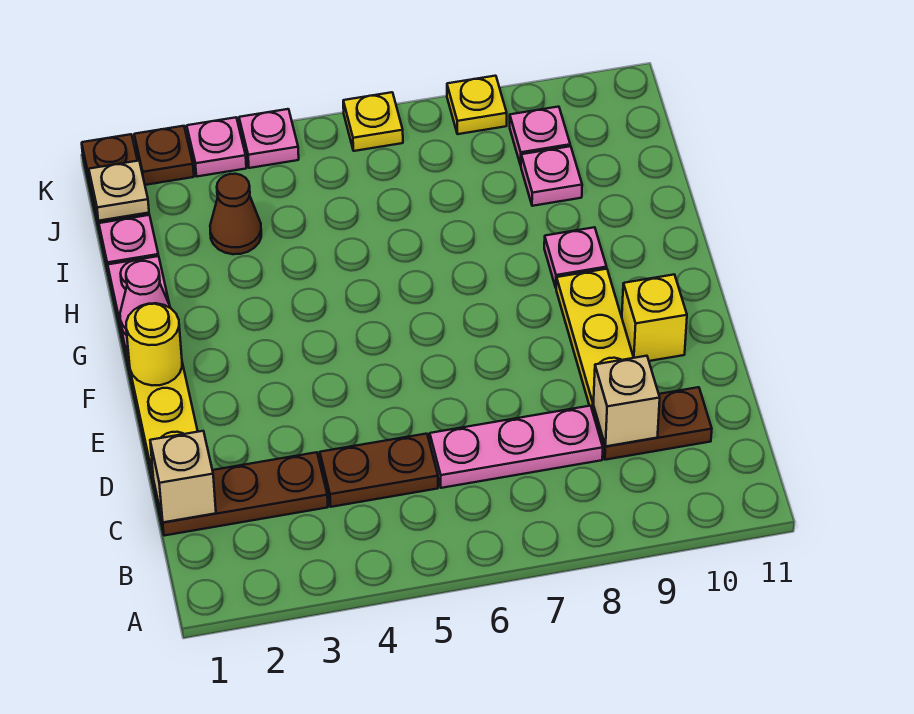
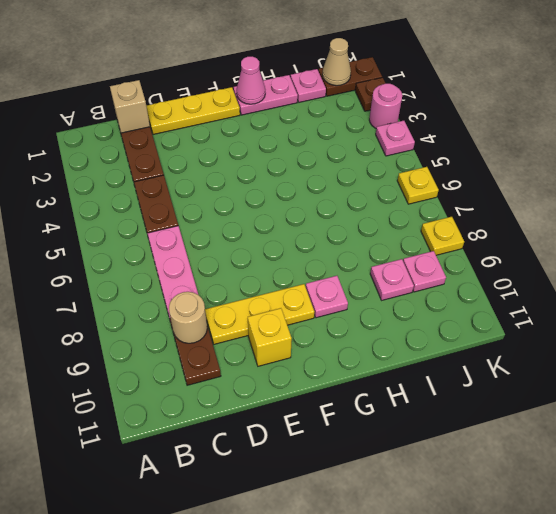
tan brick C9 level 2 -> tan round brick C9 level 2
yellow round brick F1 level 2 -> none
brown cone I3 level 1 -> none
tan plate J1 level 2 -> tan cone J1 level 2
pink plate K3 level 1 -> pink round brick K3 level 1

